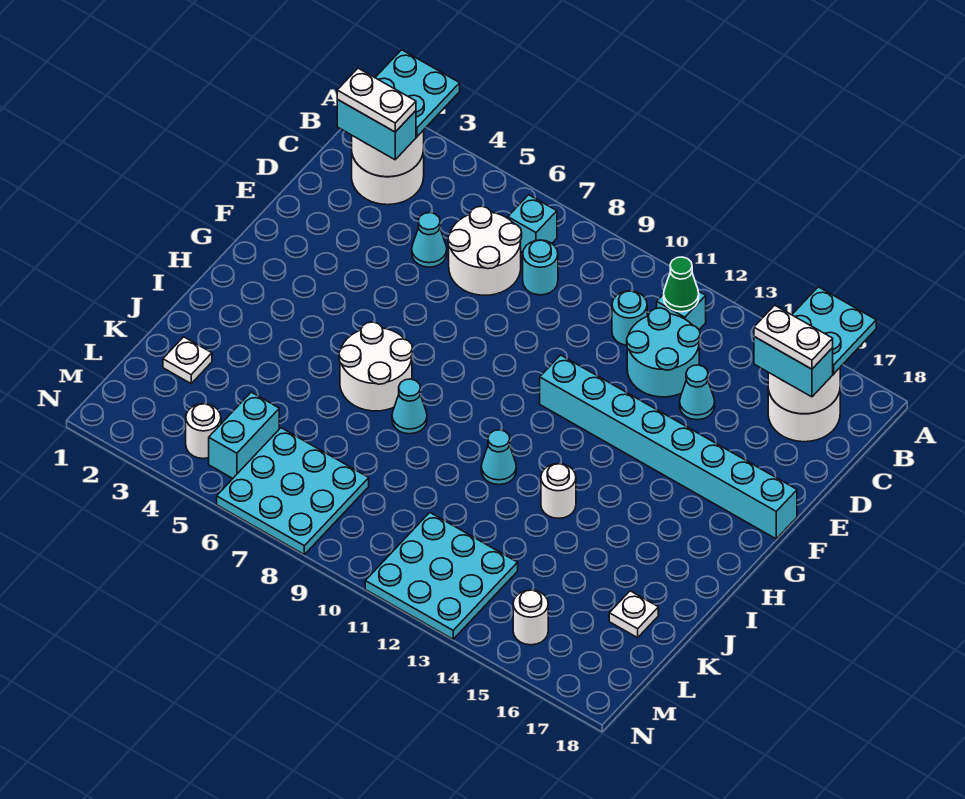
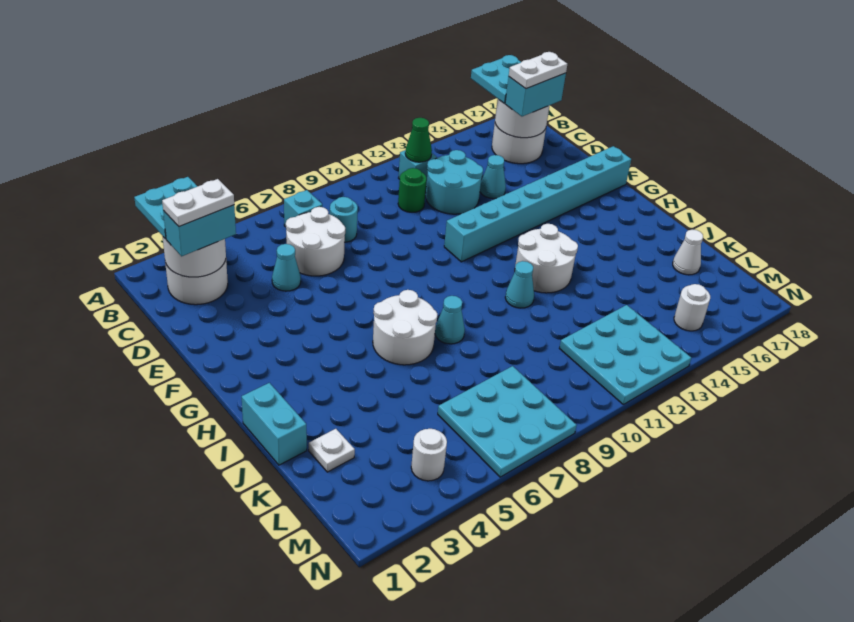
cyan round brick C11 level 1 -> green round brick C11 level 1
white round brick I13 level 1 -> white round brick H12:I13 level 1
white plate K17 level 1 -> white cone K17 level 1
cyan brick L5:M5 level 1 -> cyan brick I1:J1 level 1

